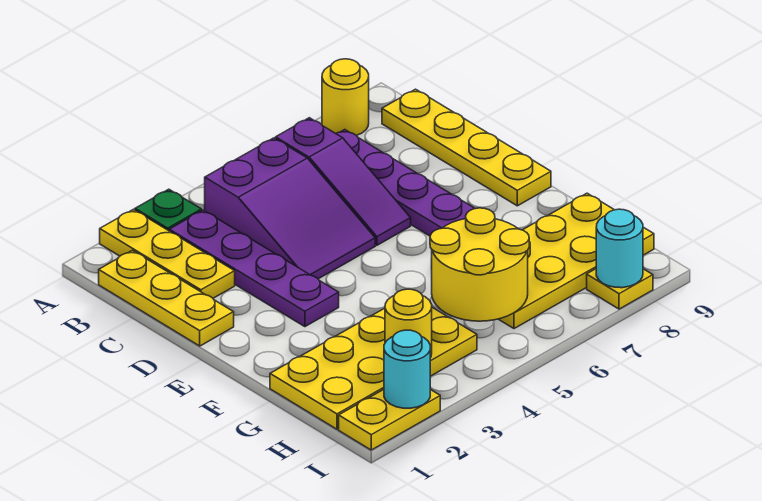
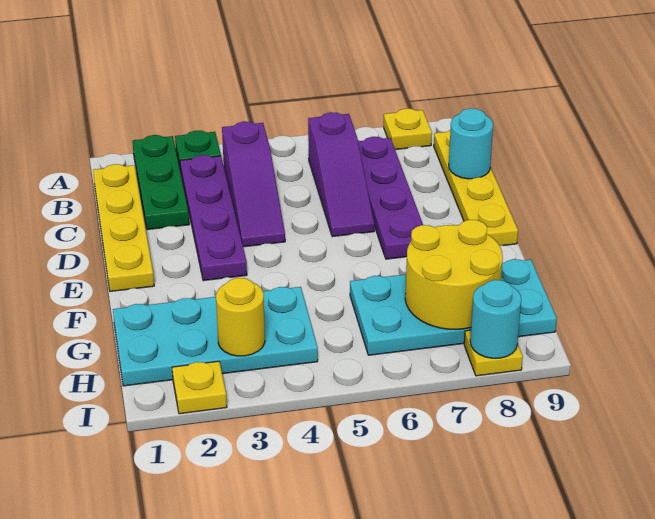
yellow plate A2:C2 level 1 -> green plate A2:C2 level 1
yellow round brick A8 level 1 -> yellow plate A8 level 1
yellow plate B1:D1 level 1 -> yellow plate B1:E1 level 1
purple slope B4:D5 level 1 top B -> purple slope B4:D4 level 1 top B
yellow plate G1:H4 level 1 -> cyan plate G1:H4 level 1
yellow round brick G5:H6 level 2 -> yellow round brick G7:H8 level 2
yellow plate G6:H9 level 1 -> cyan plate G6:H9 level 1
yellow plate I1:I2 level 1 -> yellow plate I2 level 1
cyan round brick I2 level 2 -> cyan round brick C9 level 2

